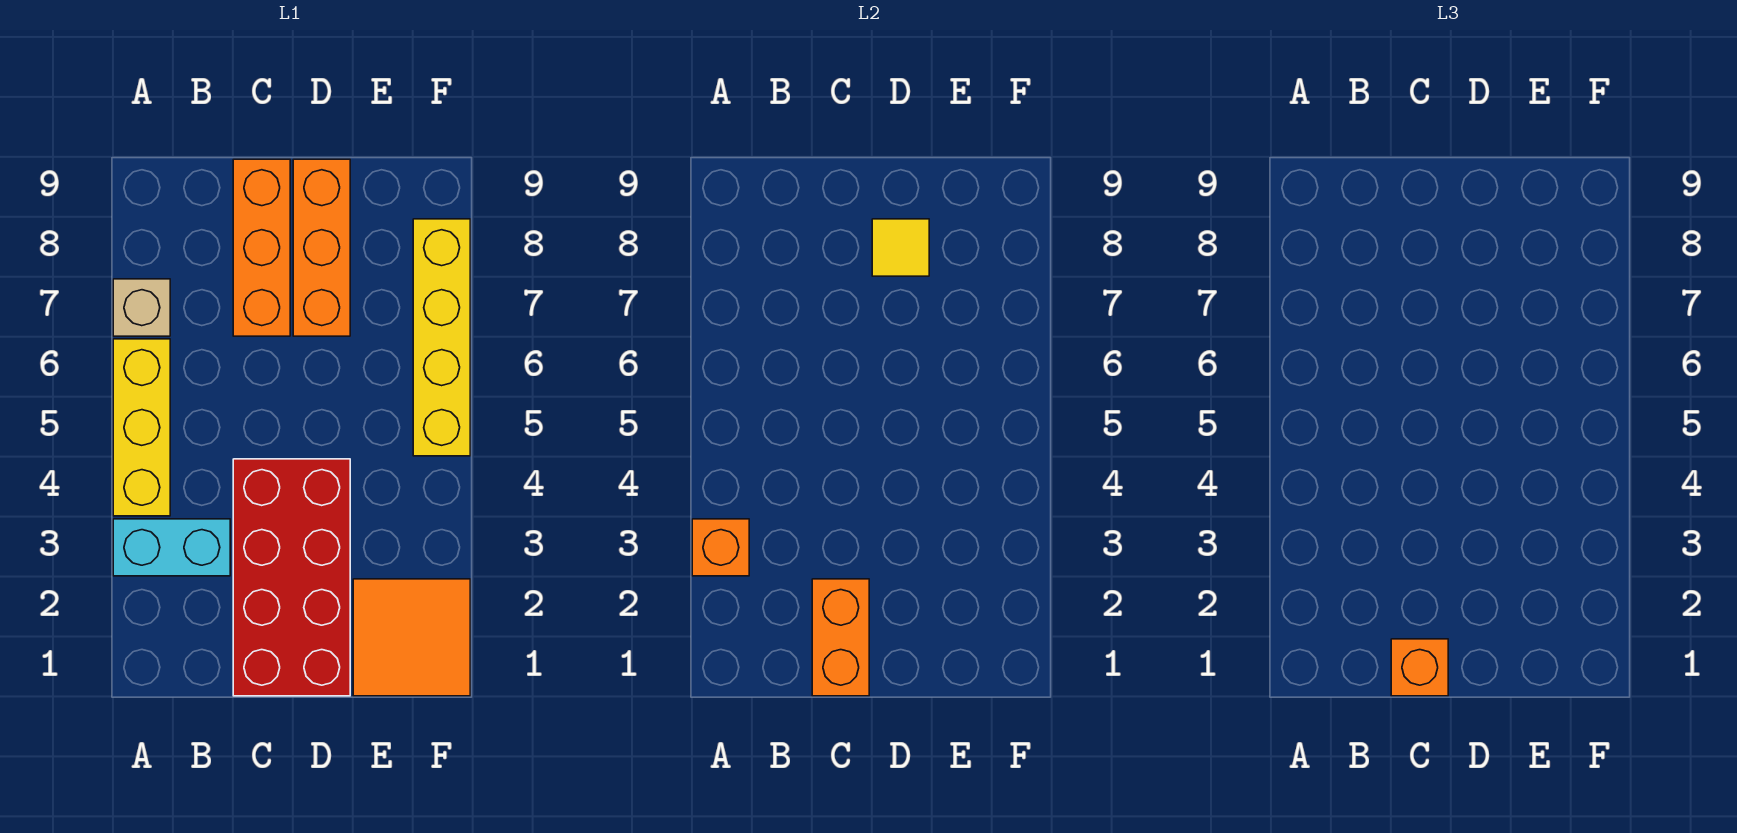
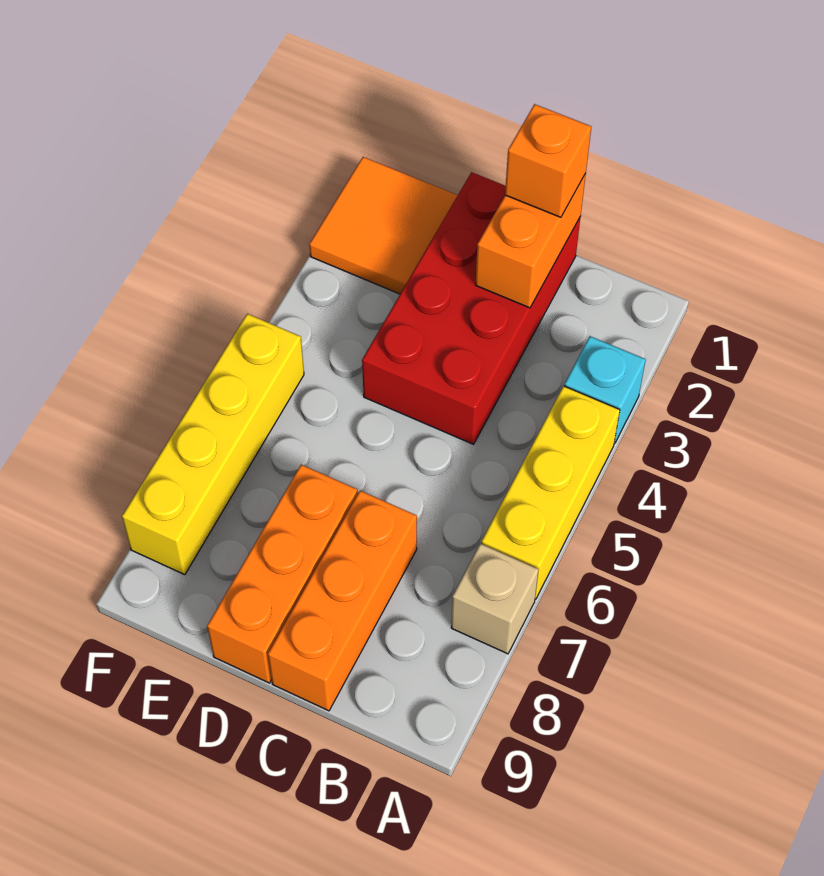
cyan brick A3:B3 level 1 -> cyan brick A3 level 1
orange brick A3 level 2 -> none
yellow tile D8 level 2 -> none

